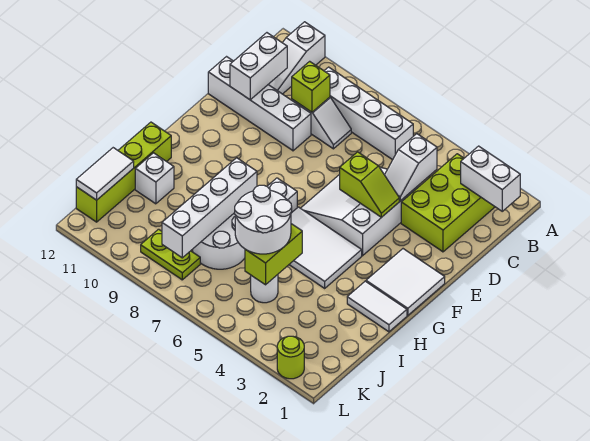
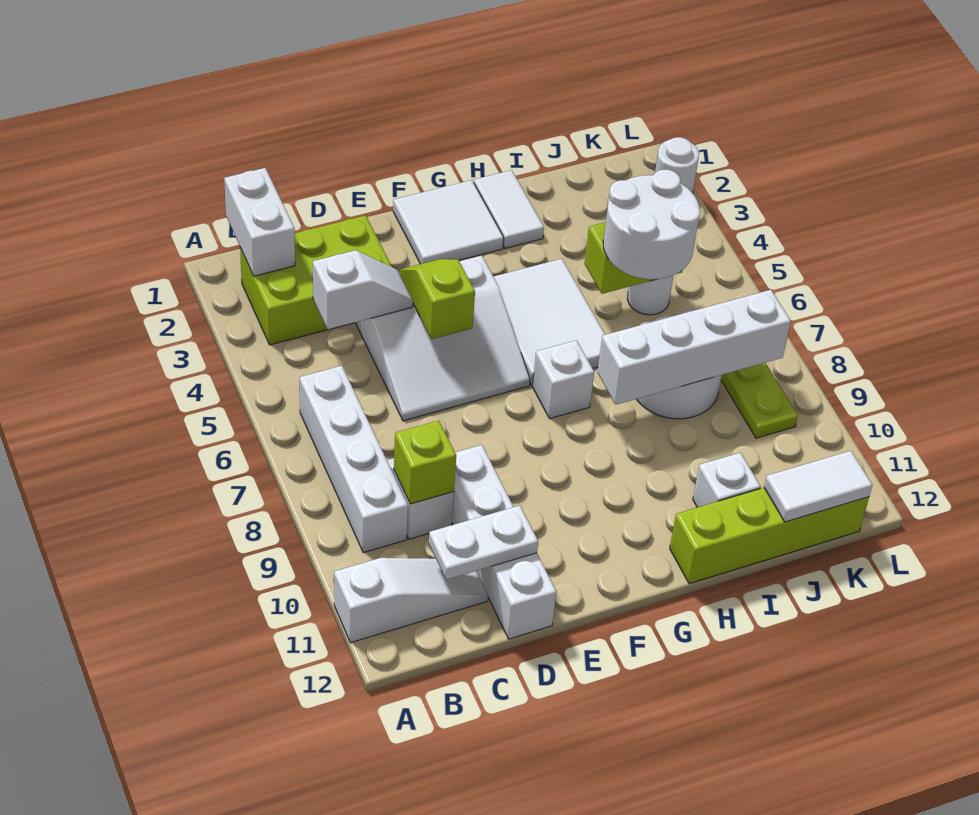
white brick C11:D11 level 2 -> white plate C11:D11 level 2
lime round brick L2 level 1 -> white round brick L2 level 1

